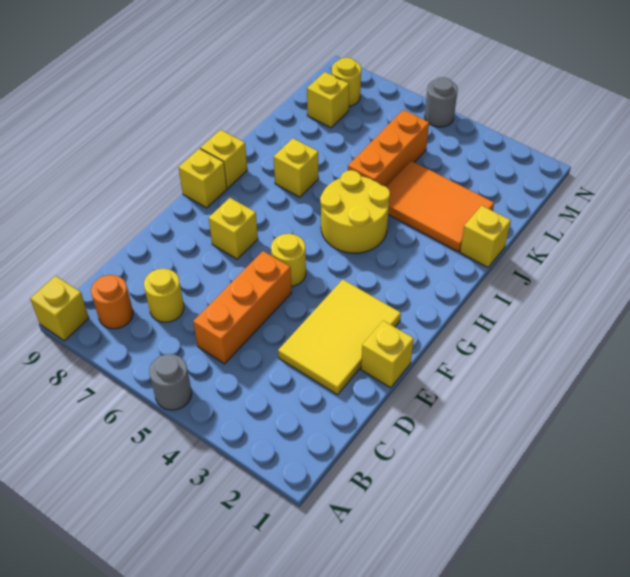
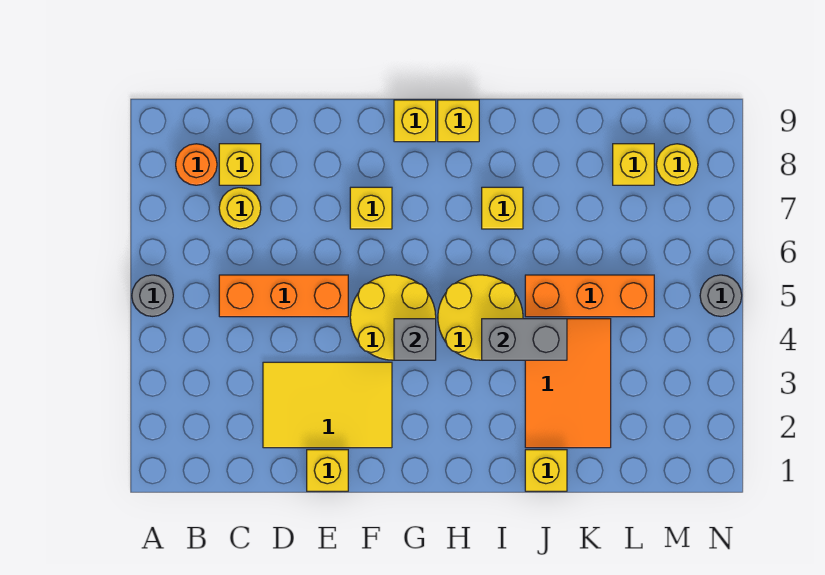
yellow brick A9 level 1 -> yellow brick C8 level 1
yellow round brick F5 level 1 -> yellow round brick F4:G5 level 1
none -> grey brick G4 level 2
none -> grey brick I4:J4 level 2

